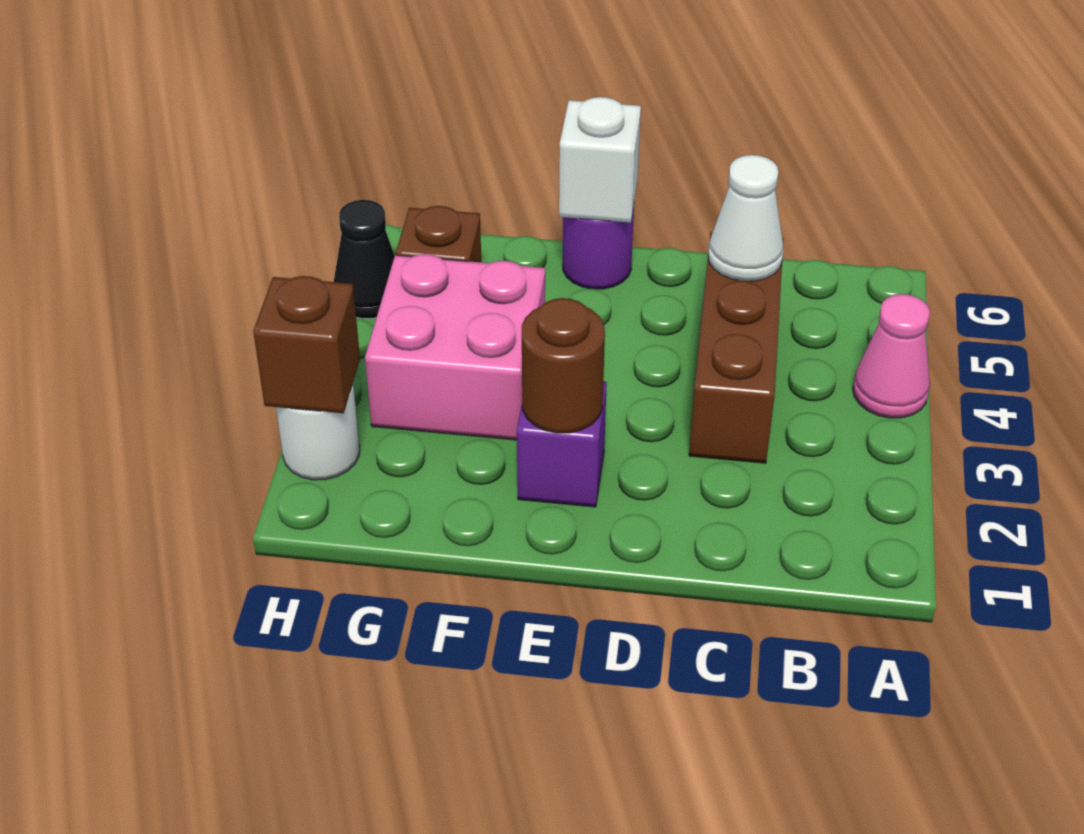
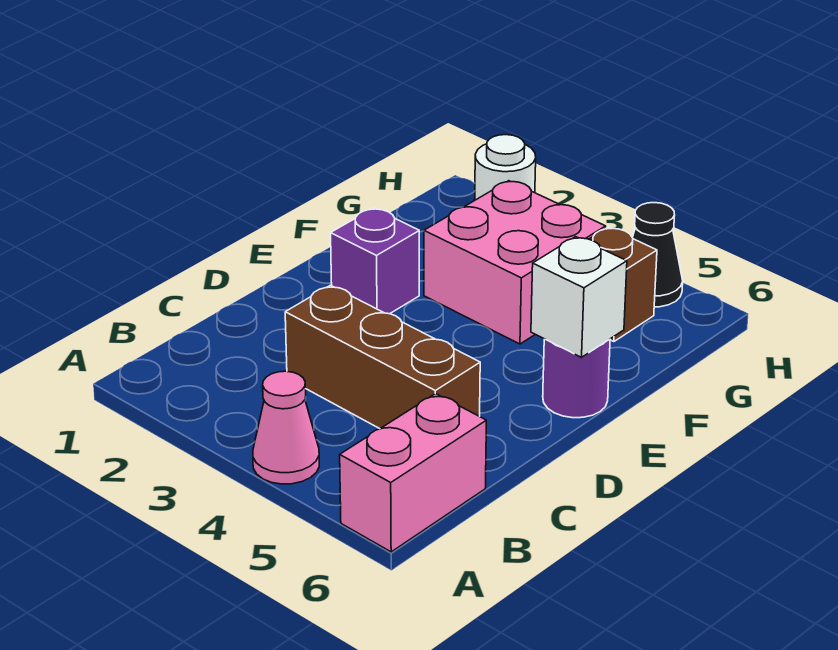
none -> pink brick A6:B6 level 1
white cone C5 level 2 -> none
brown round brick E2 level 2 -> none
brown brick H2 level 2 -> none

